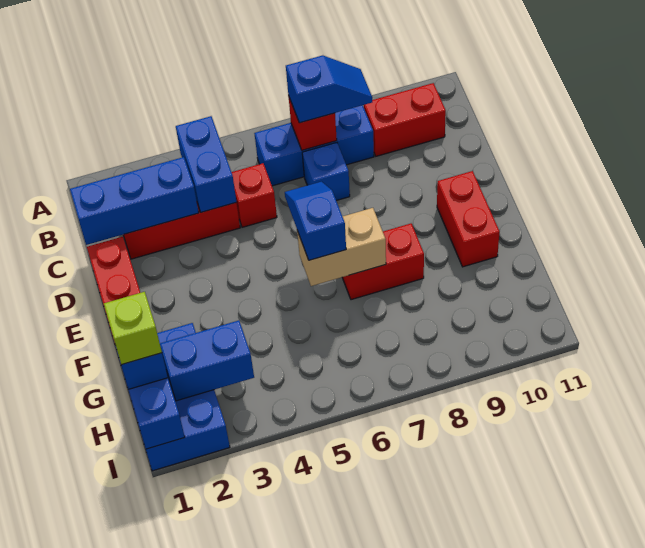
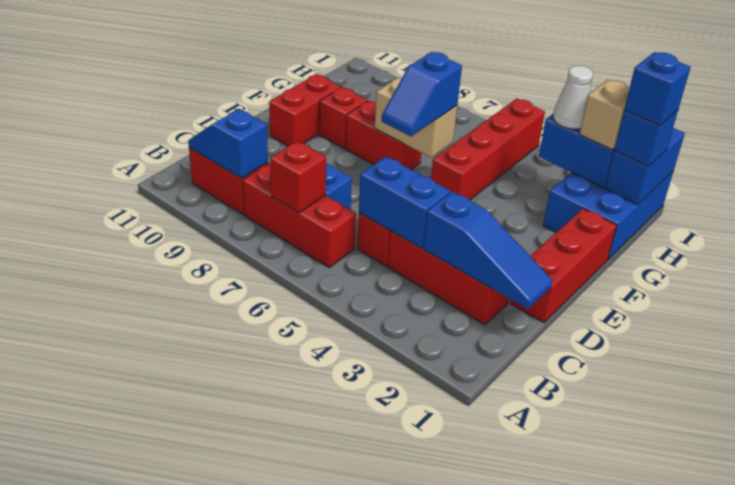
blue brick B4:C4 level 2 -> blue brick C4:C5 level 2
blue brick B6:B8 level 1 -> red brick B6:B8 level 1
blue slope B7:B8 level 3 top 7 -> blue slope B9:B10 level 2 top 9
blue brick C1:C3 level 2 -> blue slope C1:C3 level 2 top 3
none -> red brick F5:I5 level 1
none -> red brick F9 level 1
lime brick H1 level 4 -> blue brick H1 level 4
none -> tan brick H2 level 3
none -> white cone H3 level 3

